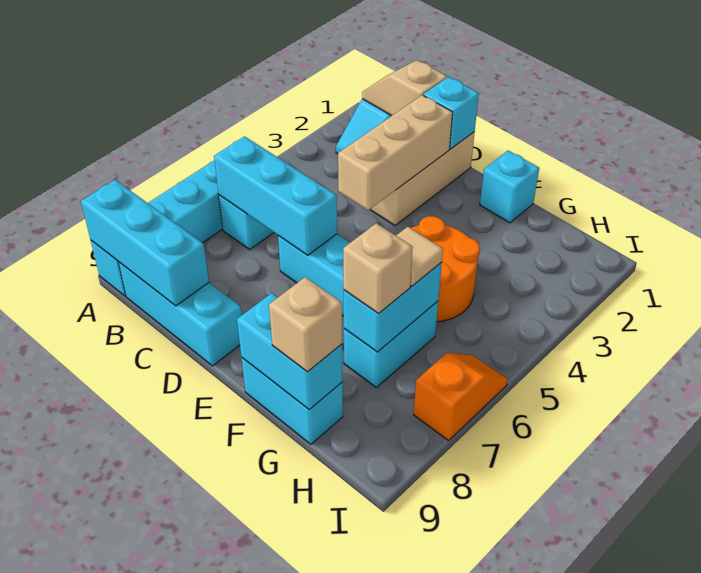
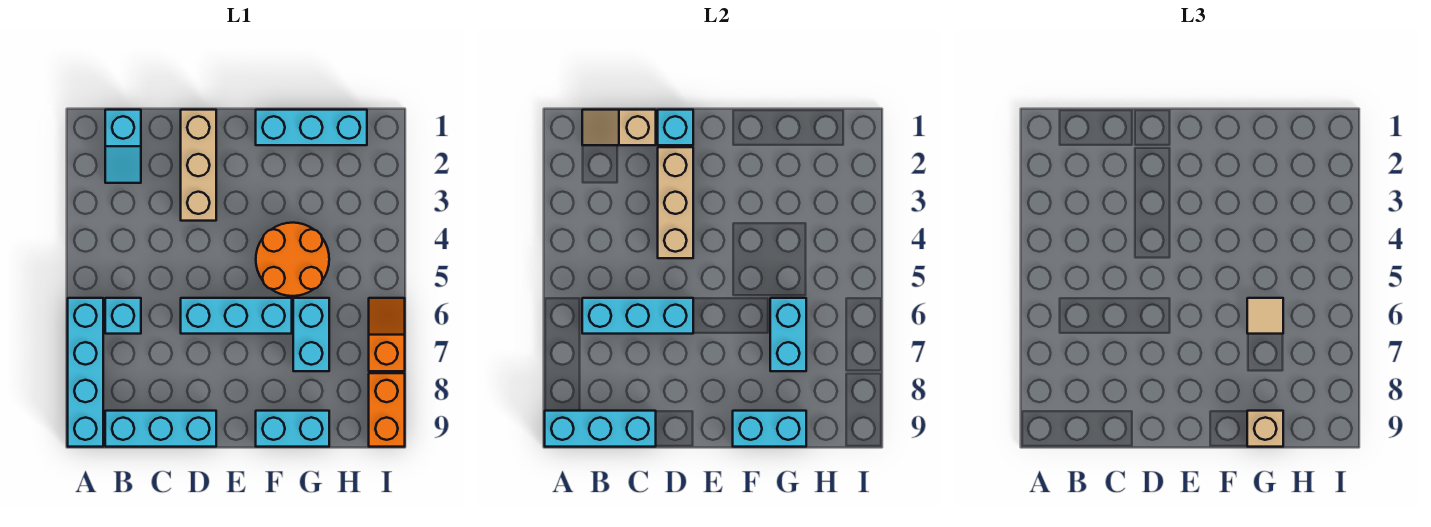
cyan brick F1 level 1 -> cyan brick F1:H1 level 1
tan brick G7 level 3 -> none
none -> orange brick I8:I9 level 1

